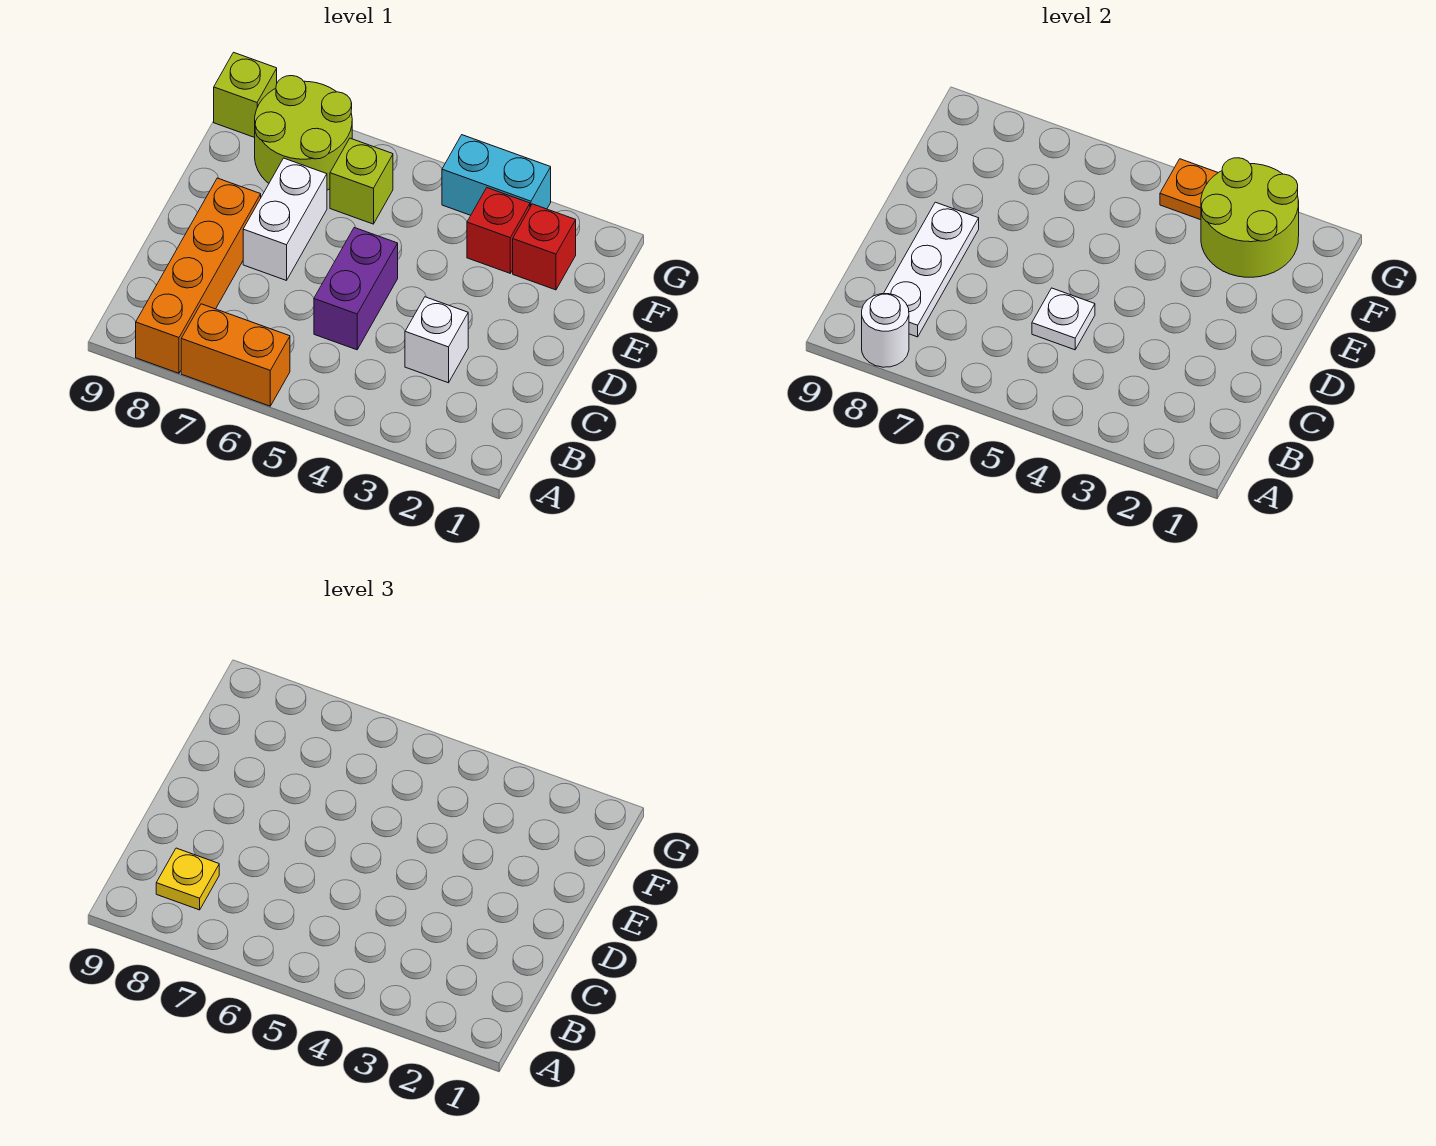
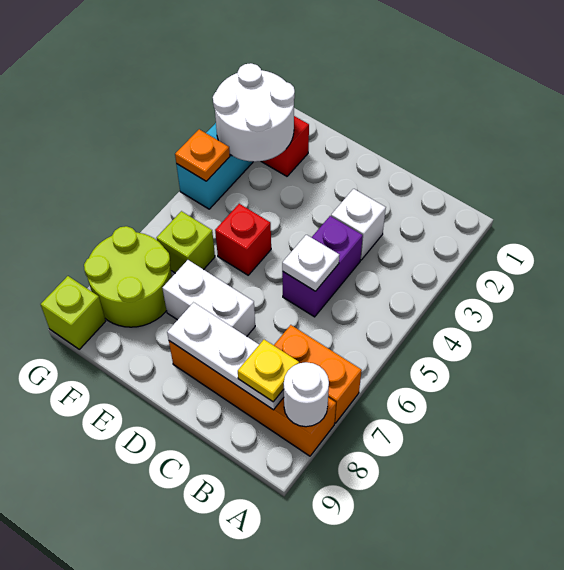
orange brick A6:A7 level 1 -> orange brick A7:B7 level 1
purple brick C5:D5 level 1 -> purple brick C4:C5 level 1
lime round brick F2:G3 level 2 -> white round brick F2:G3 level 2
red brick F3 level 1 -> red brick E5 level 1

